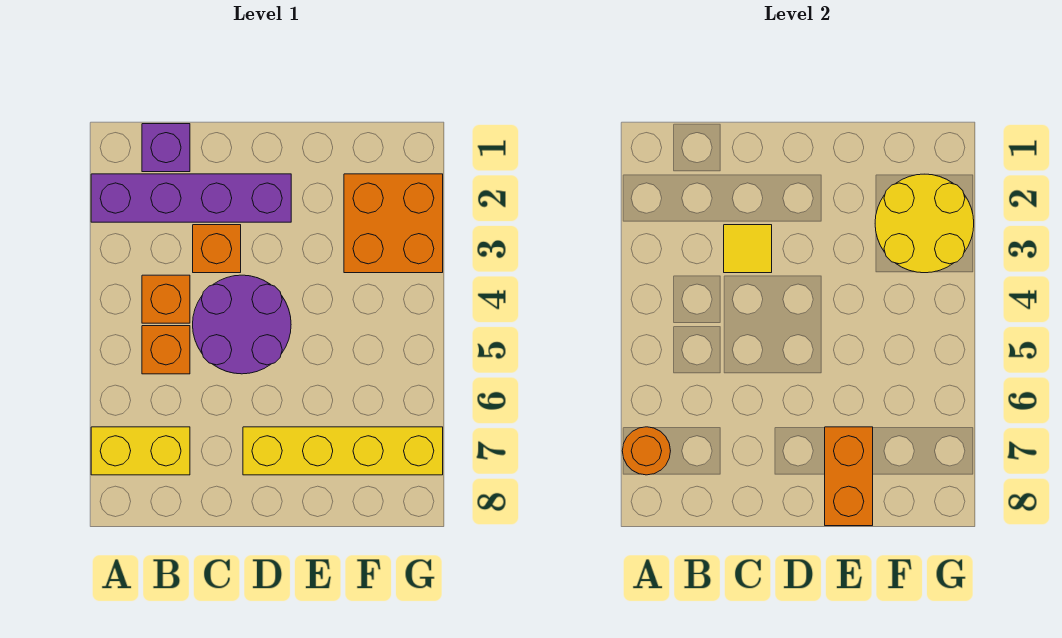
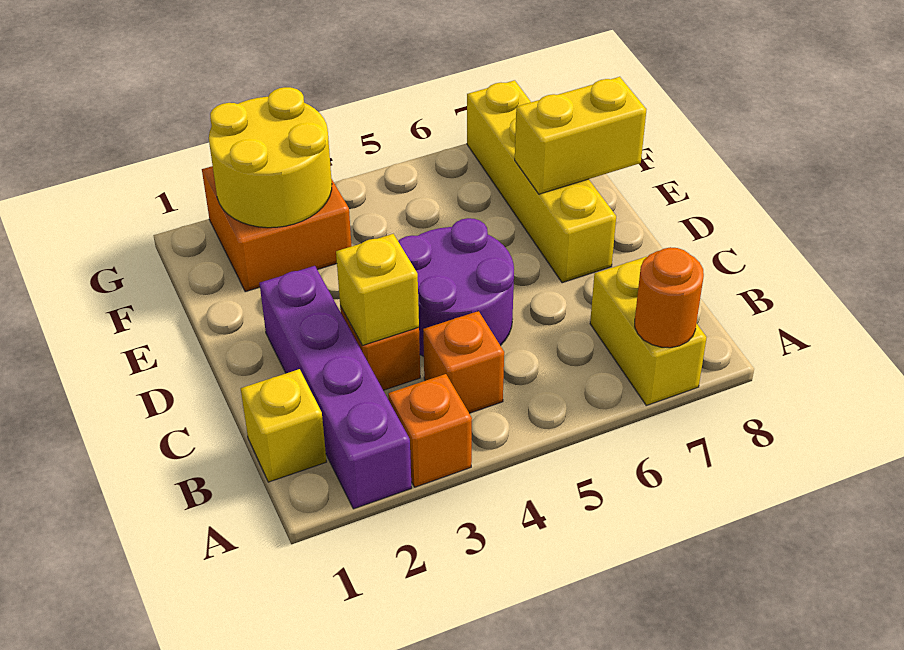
purple brick B1 level 1 -> yellow brick B1 level 1
orange brick B5 level 1 -> orange brick A3 level 1
yellow tile C3 level 2 -> yellow brick C3 level 2
orange brick E7:E8 level 2 -> yellow brick E7:E8 level 2

